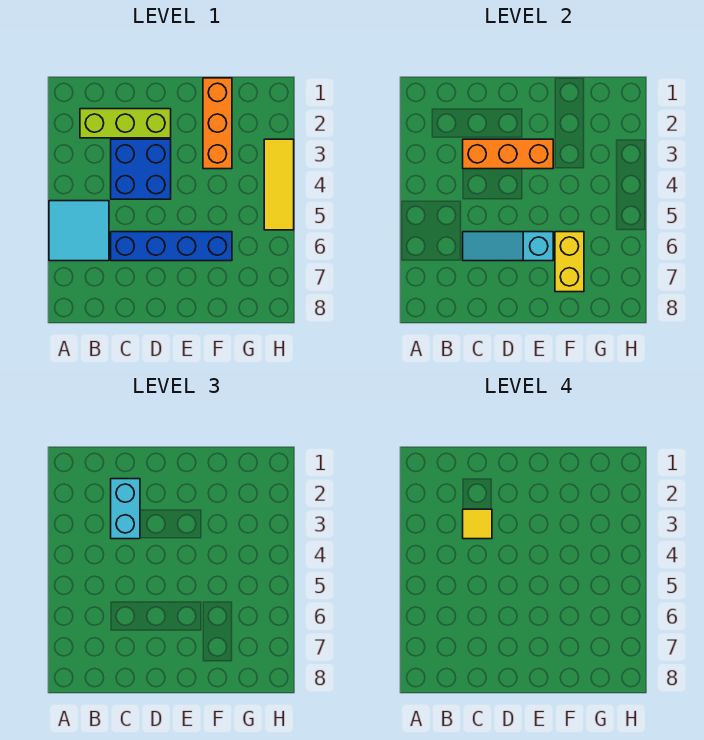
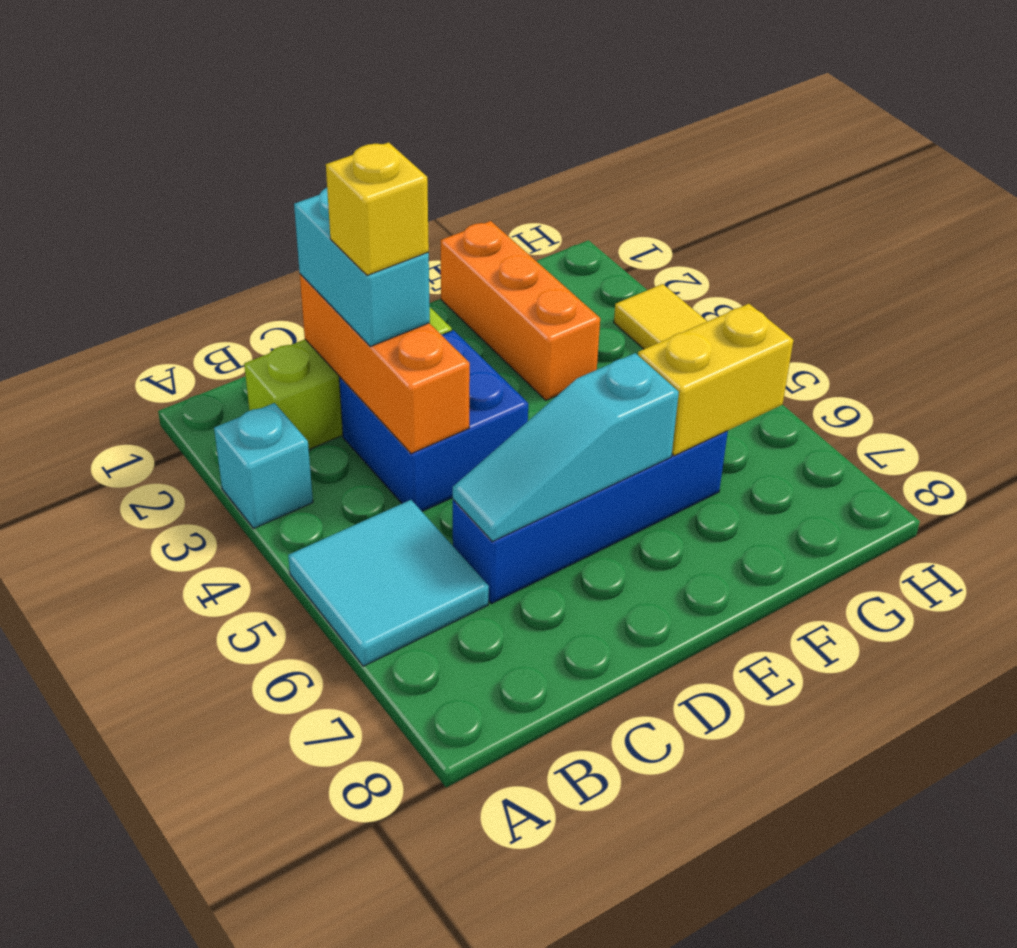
none -> cyan brick A3 level 1
orange brick C3:E3 level 2 -> orange brick C2:C4 level 2
yellow tile C3 level 4 -> yellow brick C3 level 4
yellow brick F6:F7 level 2 -> yellow brick F6:G6 level 2

